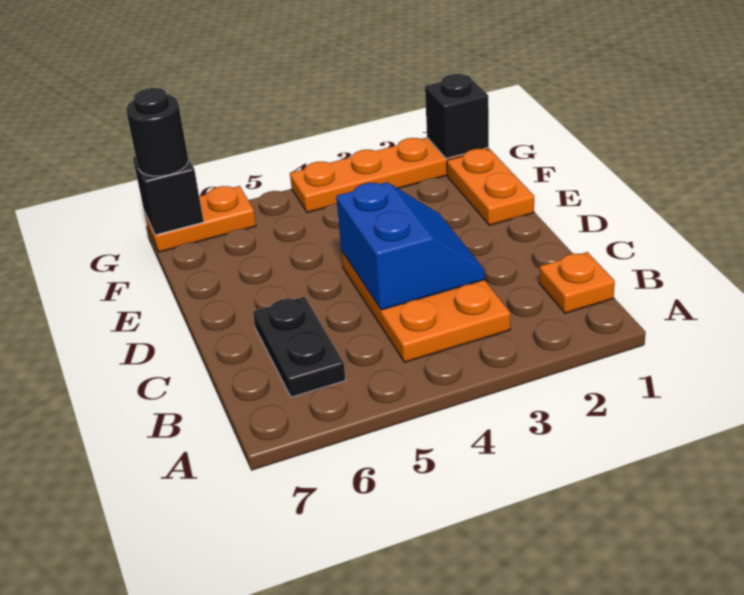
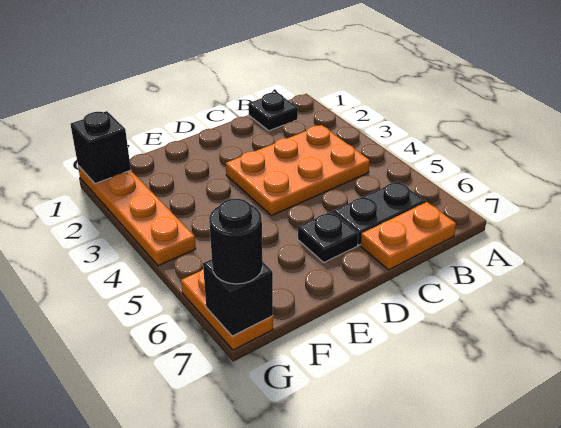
orange plate B1 level 1 -> black plate B1 level 1
blue slope C3:D4 level 2 top 4 -> none
none -> black plate D6 level 1
orange plate E1:F1 level 1 -> orange plate B7:C7 level 1

